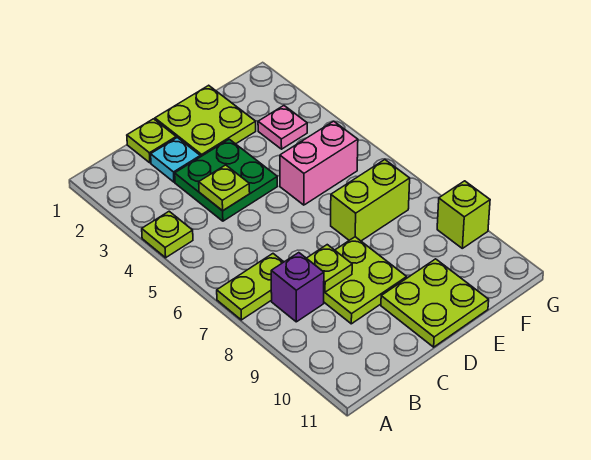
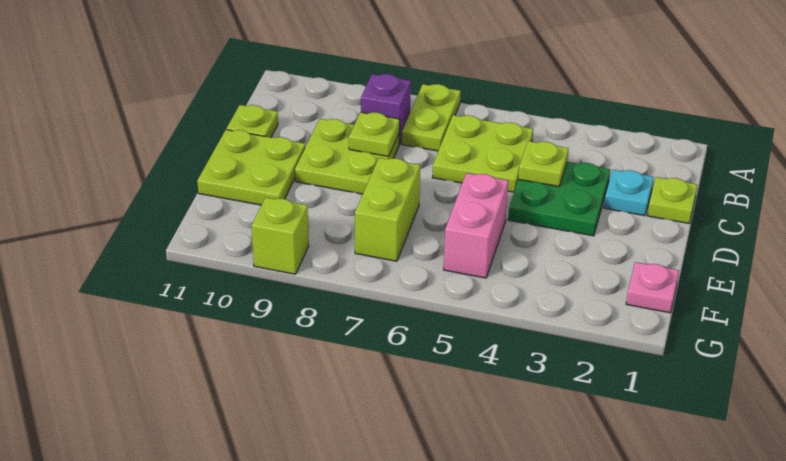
lime plate A4 level 1 -> lime plate C11 level 1
lime plate D1:E2 level 1 -> lime plate B5:C6 level 1
pink plate F3 level 1 -> pink plate F1 level 1

